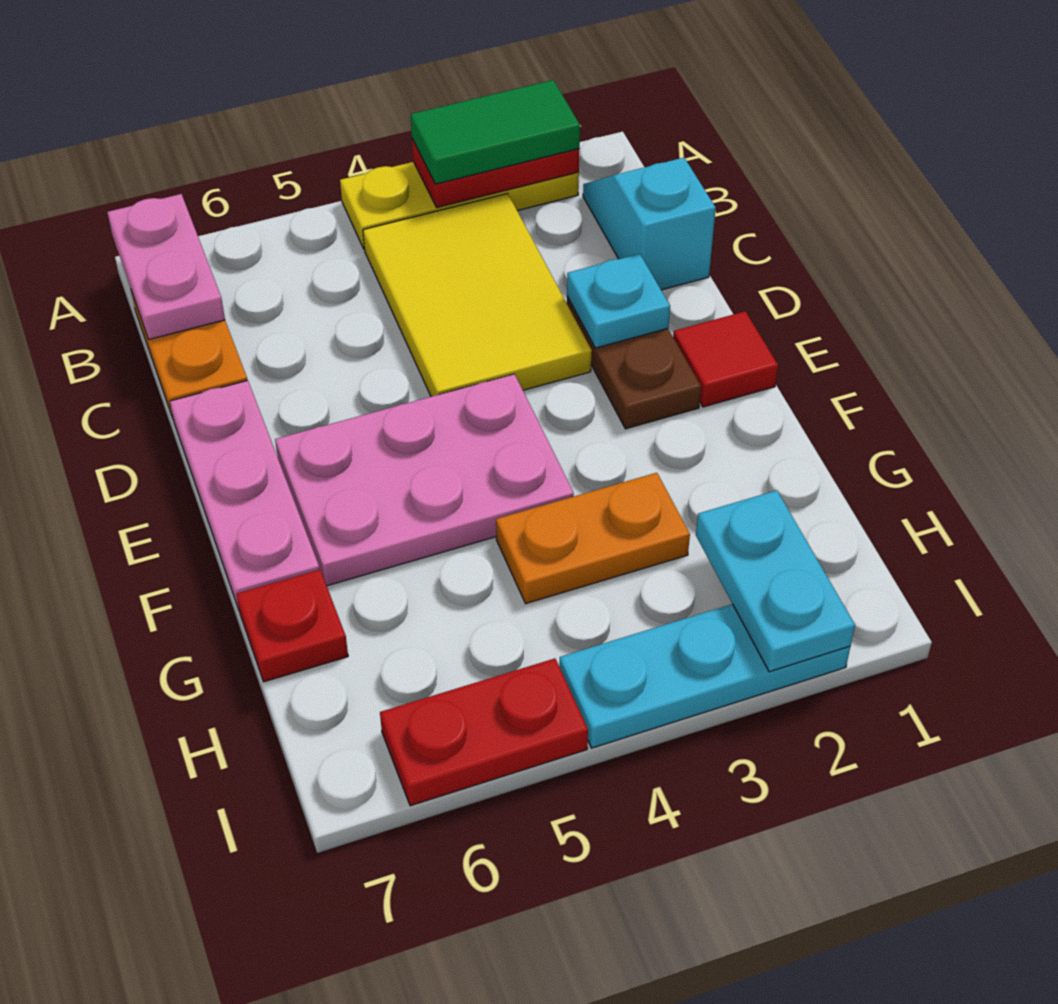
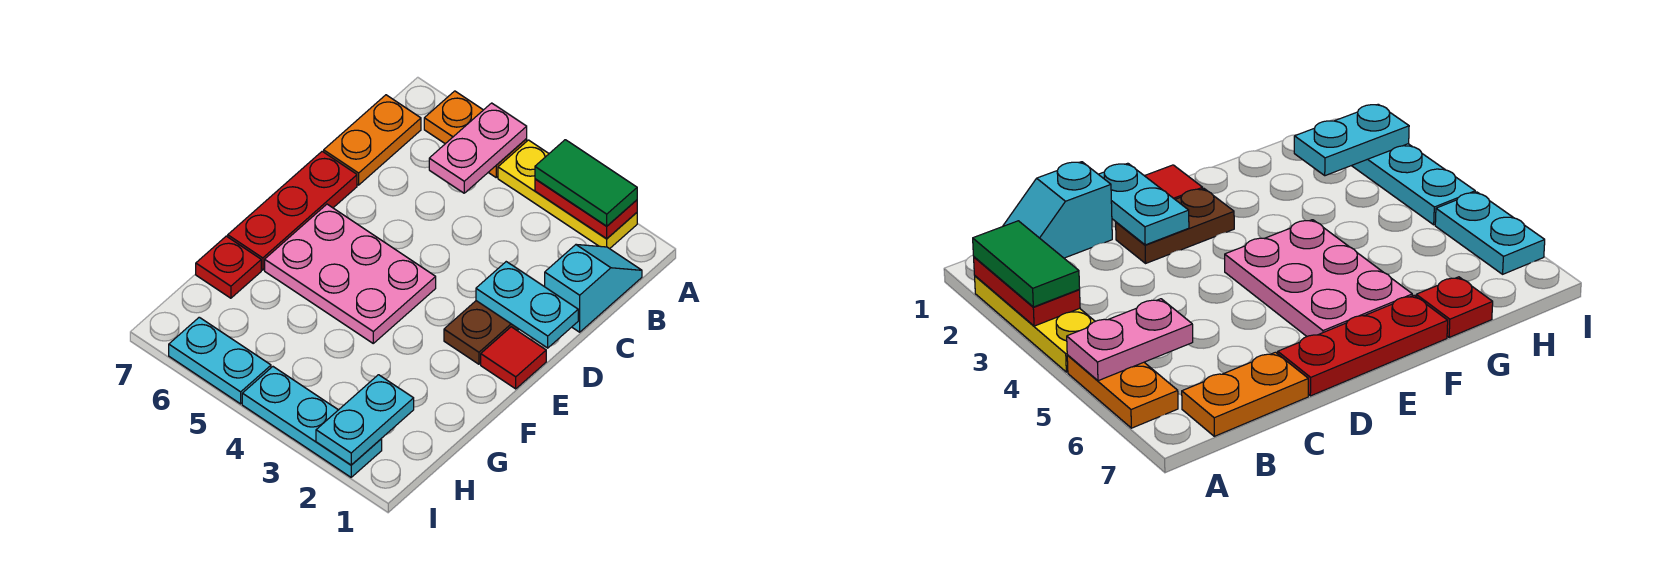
pink plate A7:B7 level 2 -> pink plate A5:B5 level 2
yellow tile B3:D4 level 1 -> none
cyan plate D2 level 2 -> cyan plate D1:D2 level 2
pink plate D7:F7 level 1 -> red plate D7:F7 level 1
orange plate G3:G4 level 1 -> orange plate A5:A6 level 1
red plate I5:I6 level 1 -> cyan plate I5:I6 level 1

